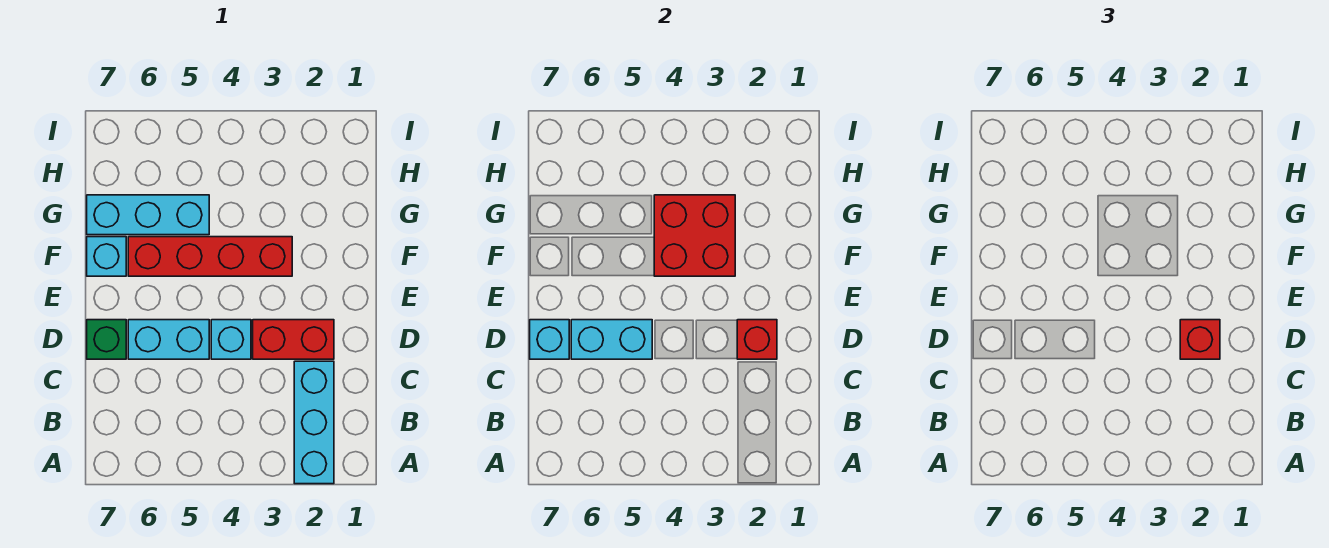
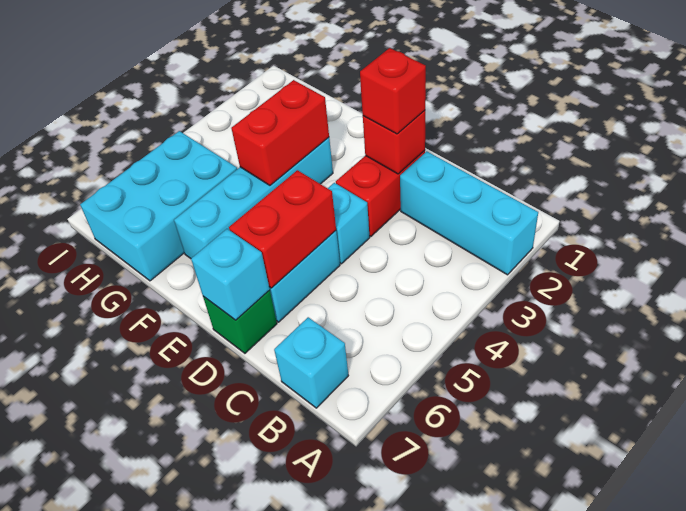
cyan brick D5:D6 level 2 -> red brick D5:D6 level 2
red brick F3:F6 level 1 -> cyan brick F3:F6 level 1
red brick F3:G4 level 2 -> red brick F3:F4 level 2
cyan brick F7 level 1 -> cyan brick B7 level 1
cyan brick G5:G7 level 1 -> cyan brick G5:H7 level 1

